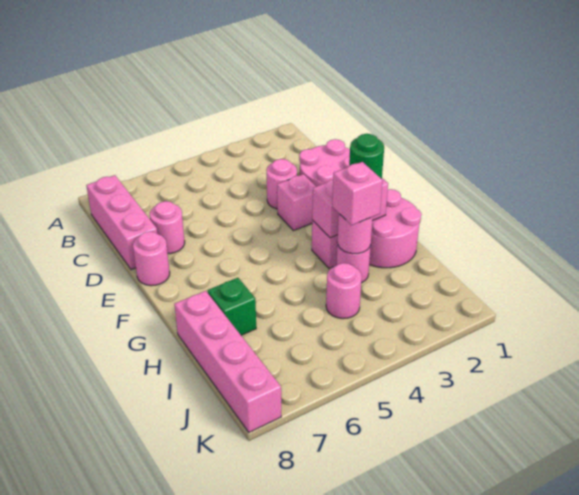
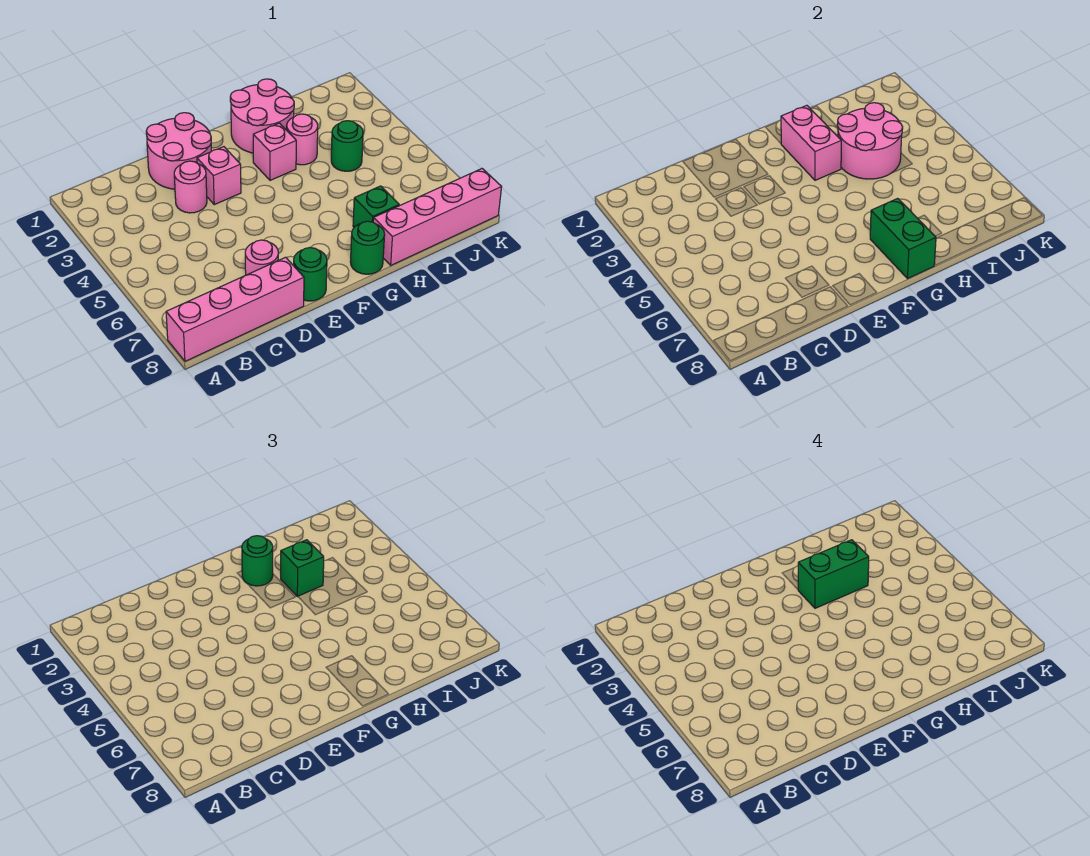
pink brick B8:D8 level 1 -> pink brick A8:D8 level 1
pink round brick E8 level 1 -> green round brick E8 level 1
none -> green brick G3:H3 level 4
none -> green brick G7:G8 level 2
none -> green round brick G8 level 1
pink round brick H3 level 2 -> pink round brick H3:I4 level 2
pink brick H3 level 3 -> green brick H3 level 3
pink round brick I4 level 1 -> green round brick I4 level 1

